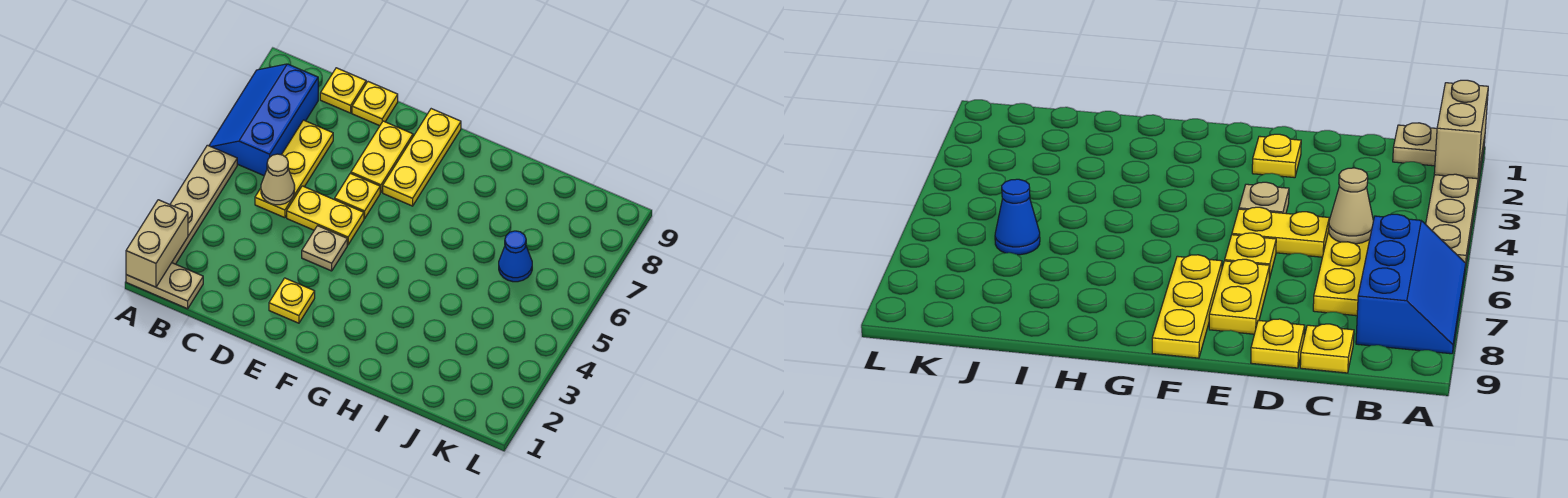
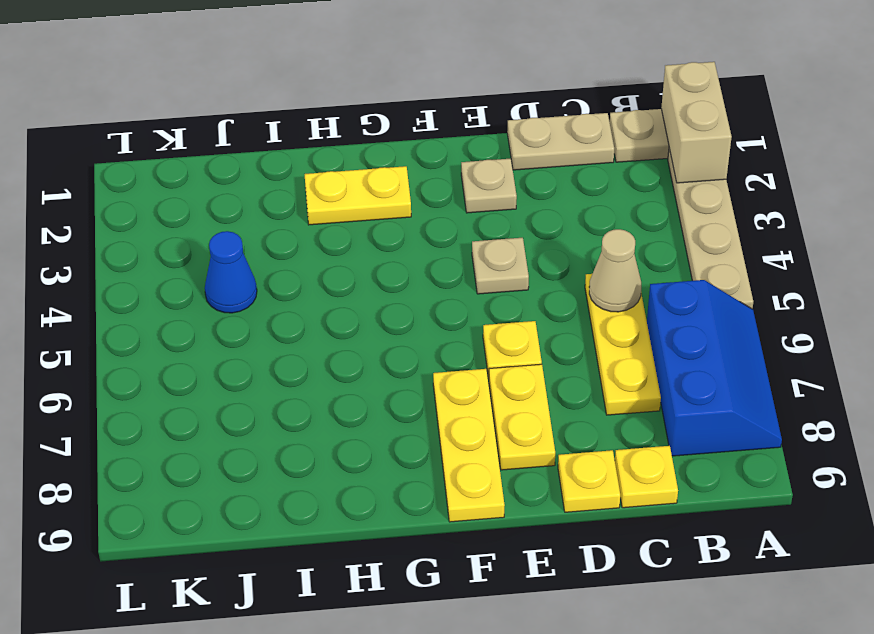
none -> tan plate C1:D1 level 1
yellow plate D5:E5 level 1 -> yellow plate G2:H2 level 1
yellow plate E2 level 1 -> tan plate E2 level 1
blue cone J6 level 1 -> blue cone J4 level 1

